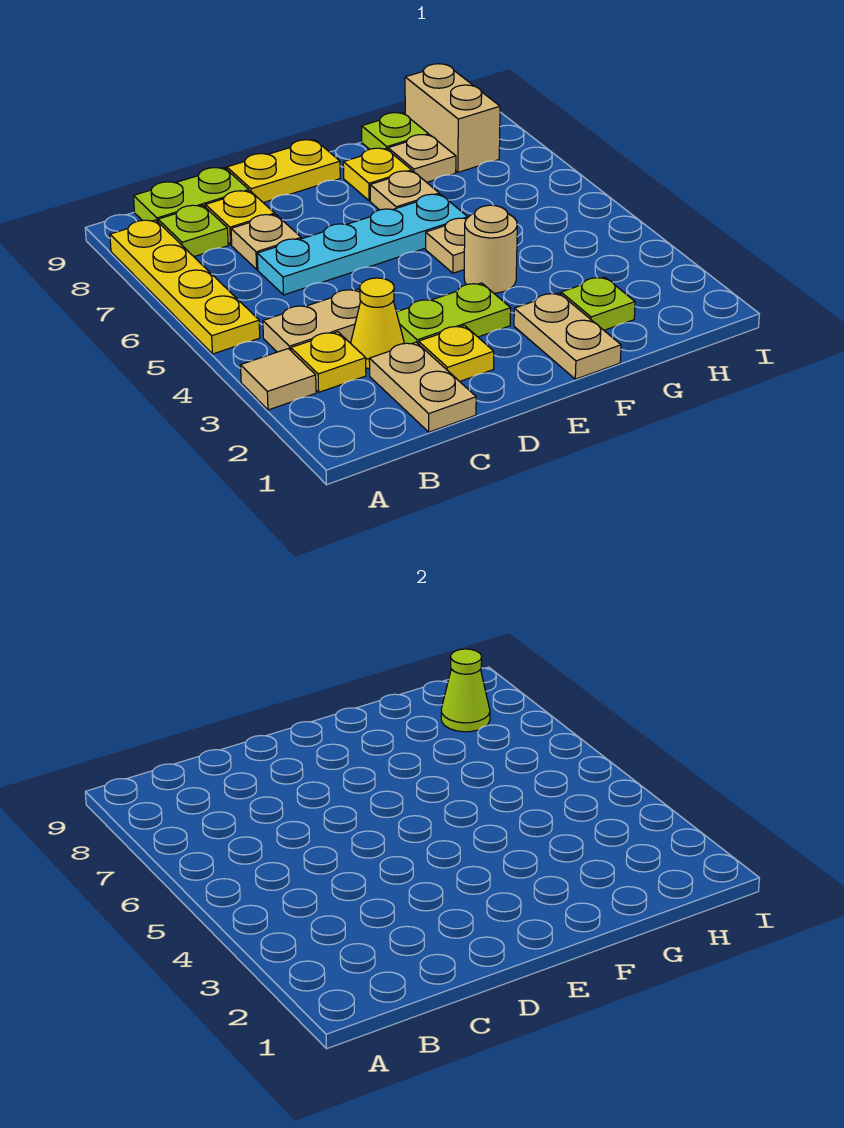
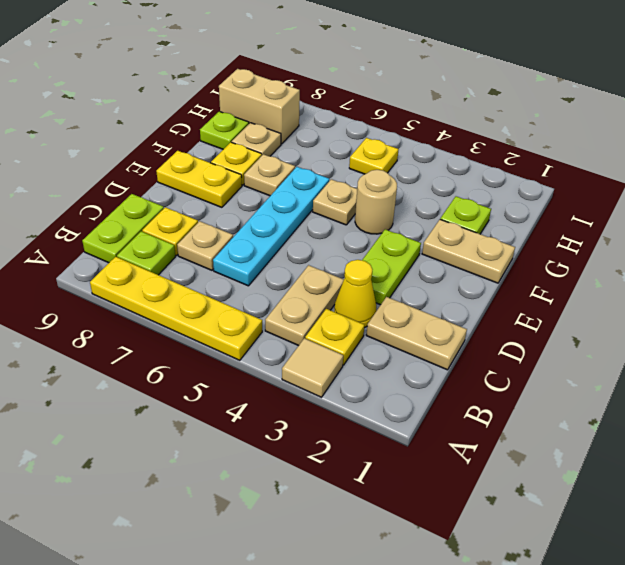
yellow plate D2 level 1 -> yellow plate H5 level 1
yellow plate D9:E9 level 1 -> yellow plate E8:E9 level 1
lime cone H8 level 2 -> none

